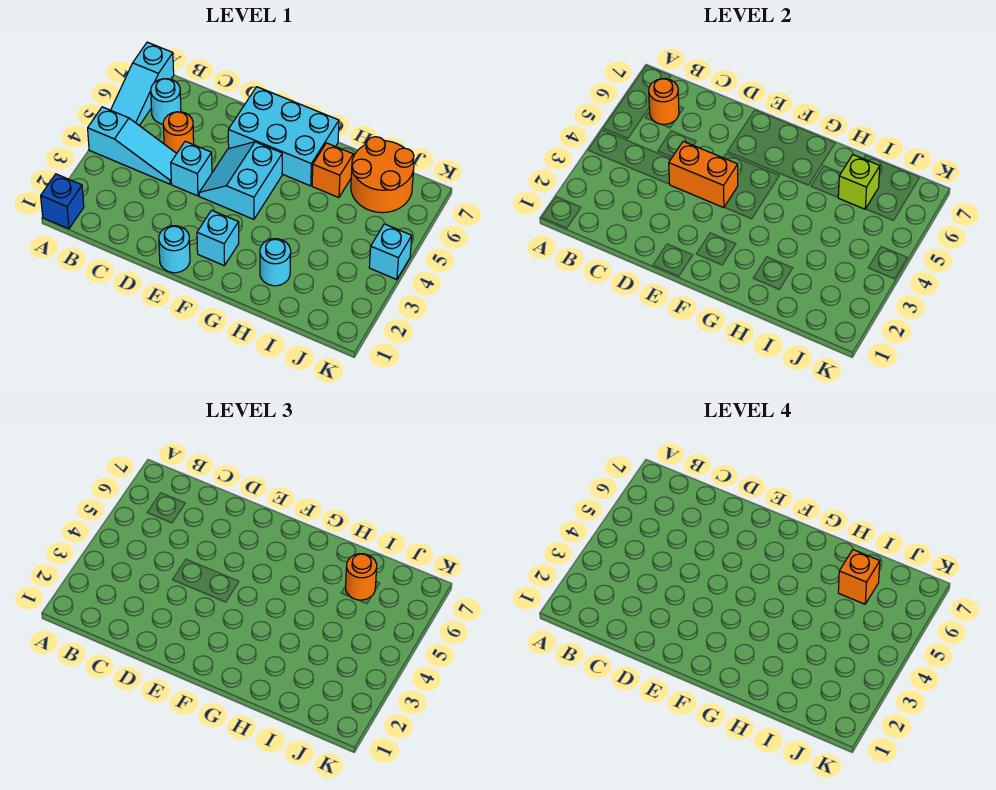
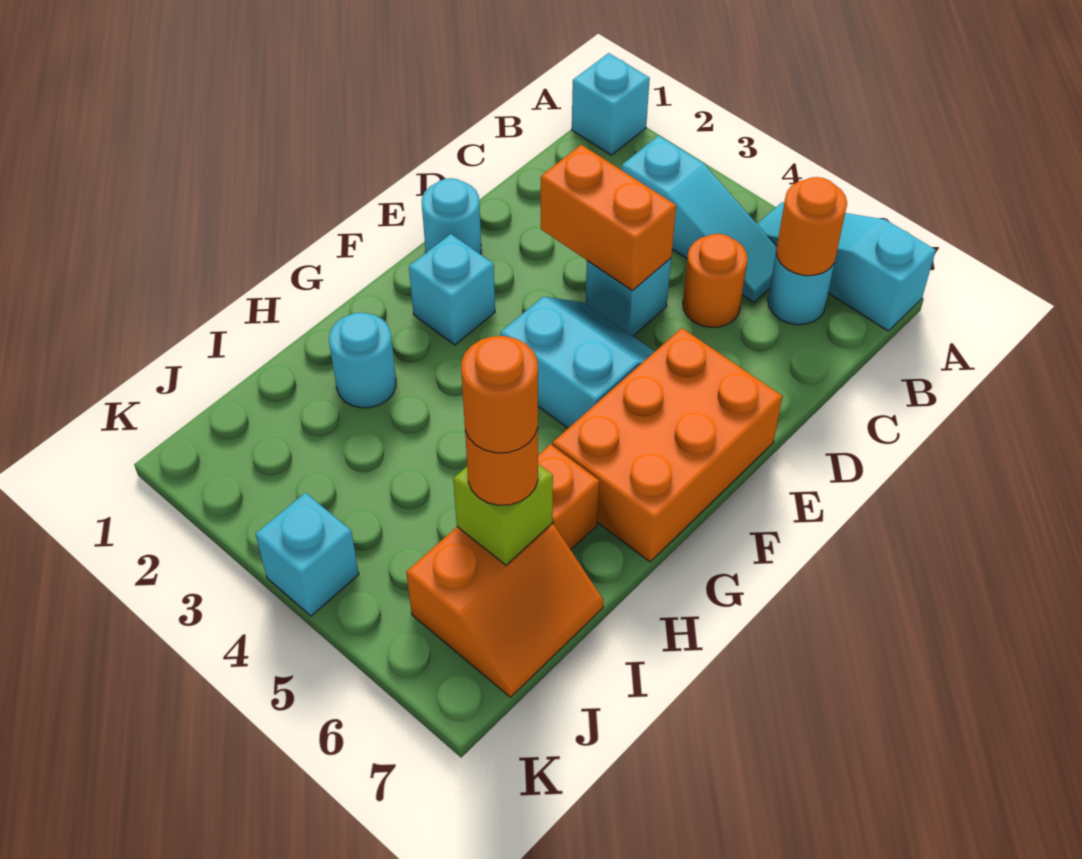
blue brick A1 level 1 -> cyan brick A1 level 1
cyan slope A4:C4 level 1 top A -> cyan slope B3:B5 level 1 top 3
orange brick D4:E4 level 2 -> orange brick D3:D4 level 2
cyan brick E6:G7 level 1 -> orange brick E6:G7 level 1
orange round brick I6:J7 level 1 -> orange slope I6:J7 level 1 top 6
orange brick I6 level 4 -> orange round brick I6 level 4

